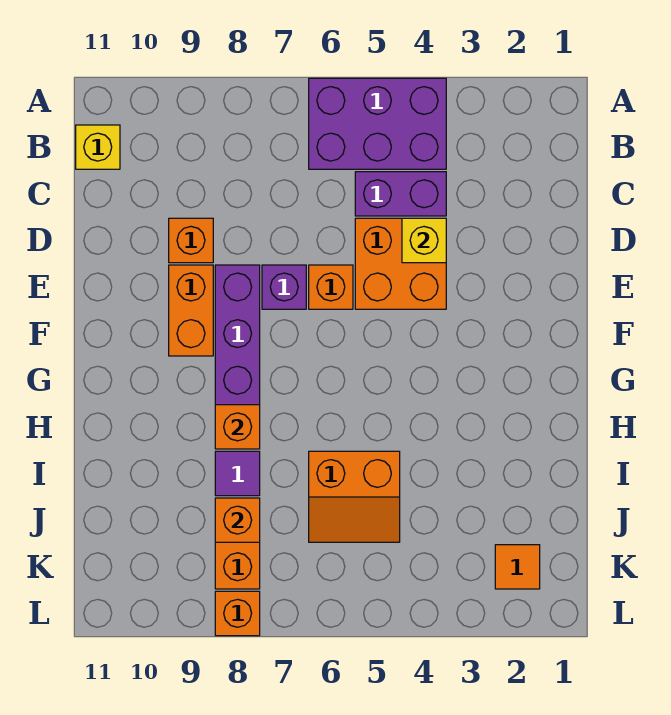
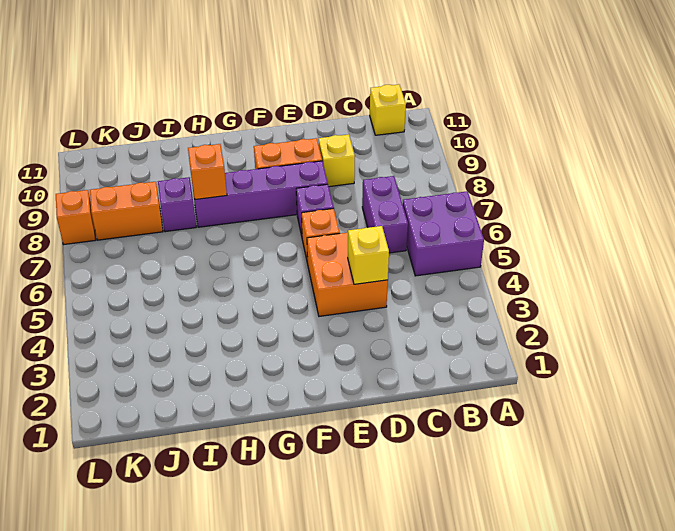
purple brick A4:B6 level 1 -> purple brick A5:B6 level 1
purple brick C4:C5 level 1 -> purple brick C6:C7 level 1
orange brick D9 level 1 -> yellow brick D9 level 1
orange slope I5:J6 level 1 top I -> none
purple tile I8 level 1 -> purple brick I8 level 1
orange brick J8 level 2 -> none
orange tile K2 level 1 -> none

